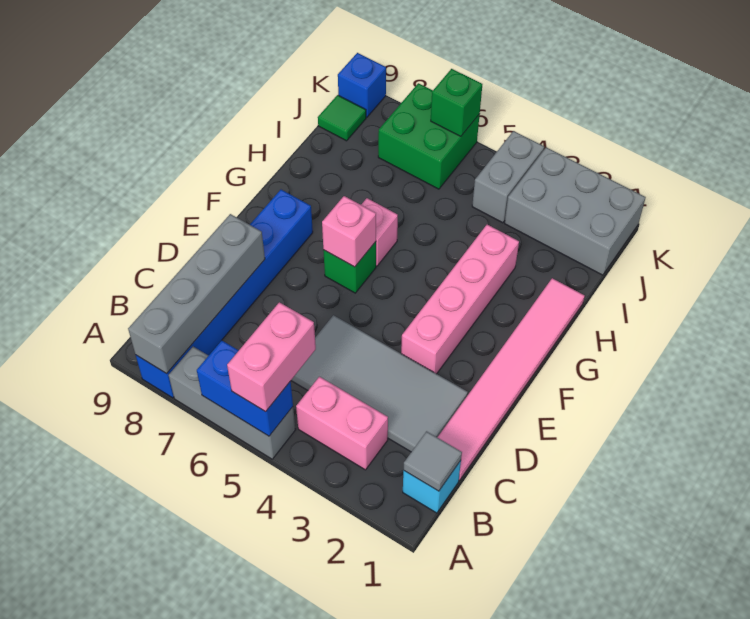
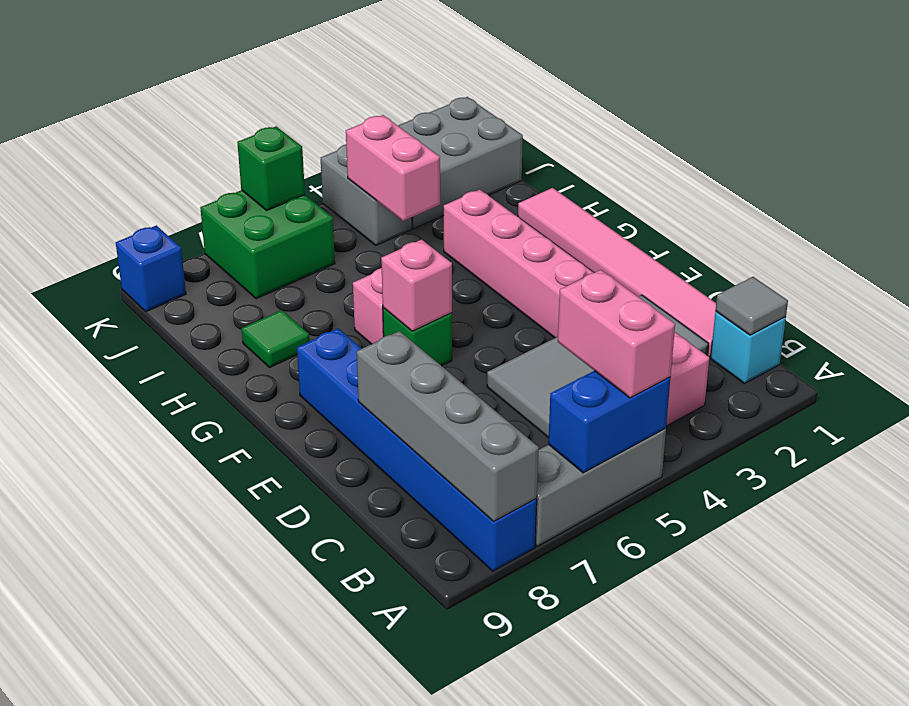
none -> pink brick I4:J4 level 2
green tile J9 level 1 -> green tile H8 level 1

